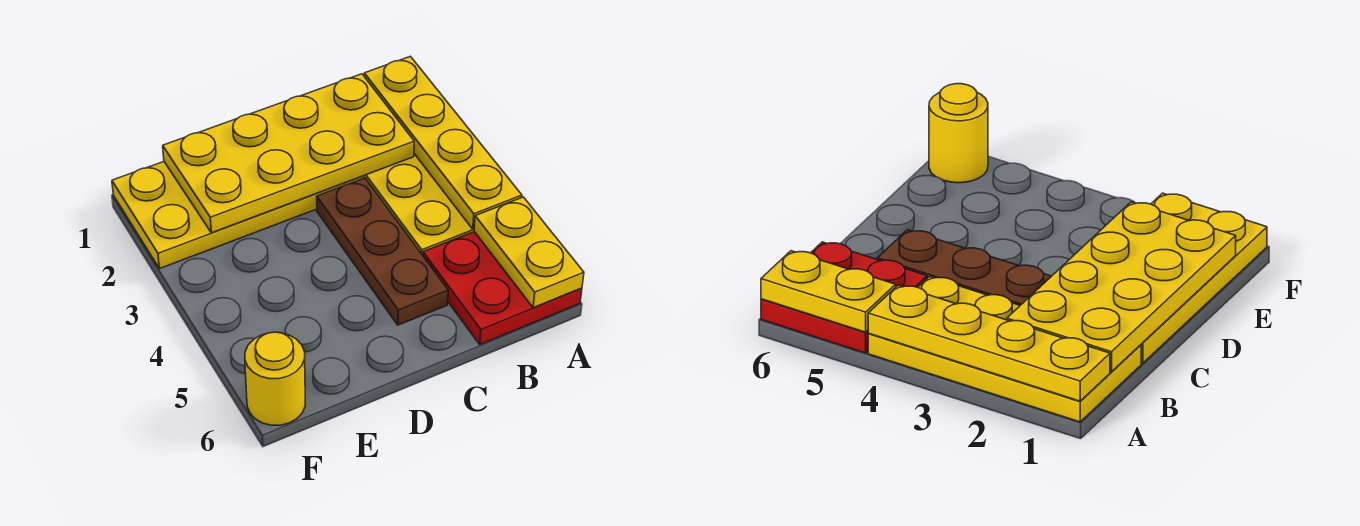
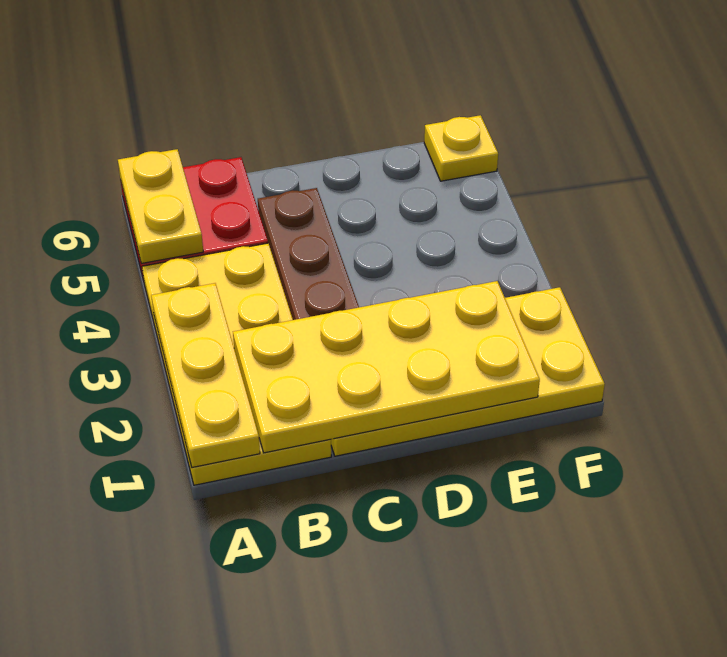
yellow plate A1:A4 level 2 -> yellow plate A1:A3 level 2
yellow round brick F6 level 1 -> yellow plate F6 level 1

